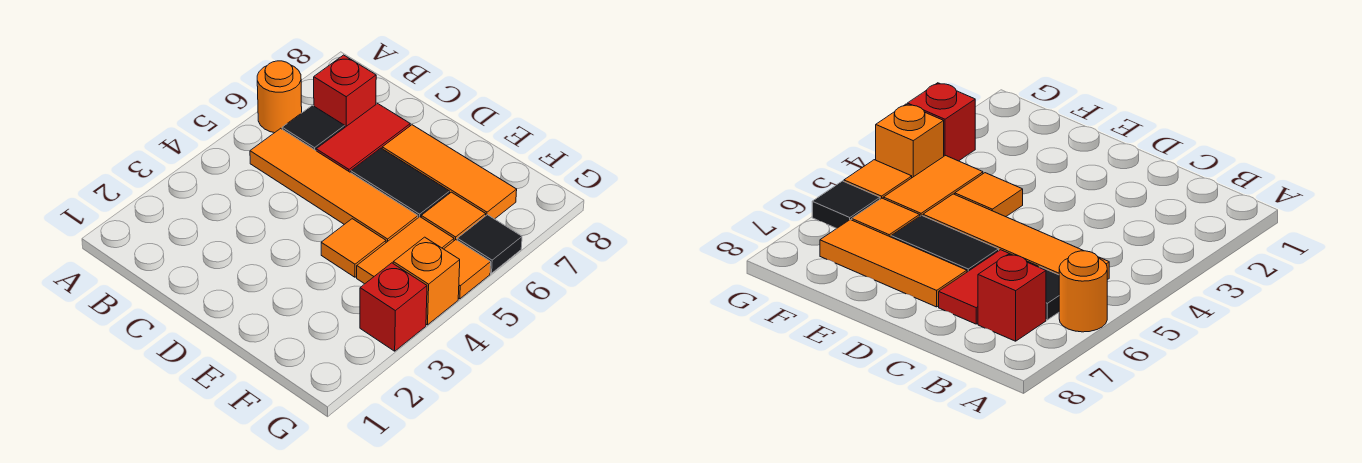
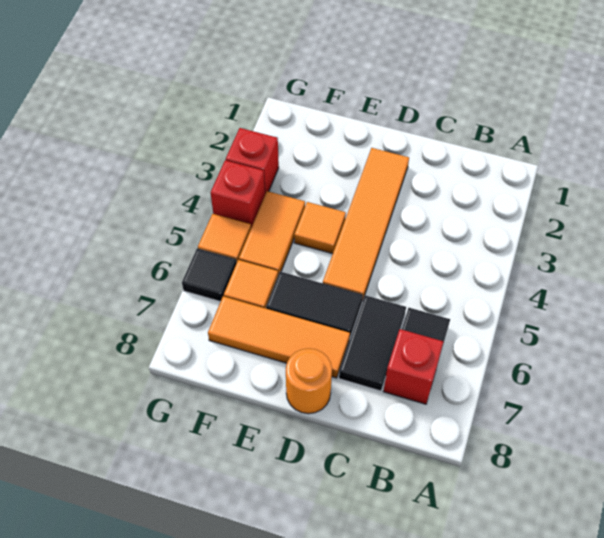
orange round brick A6 level 1 -> orange round brick D8 level 1
orange tile B5:E5 level 1 -> orange tile D2:D5 level 1
red tile C6:C7 level 1 -> black tile C6:C7 level 1
orange brick G4 level 1 -> red brick G4 level 1

